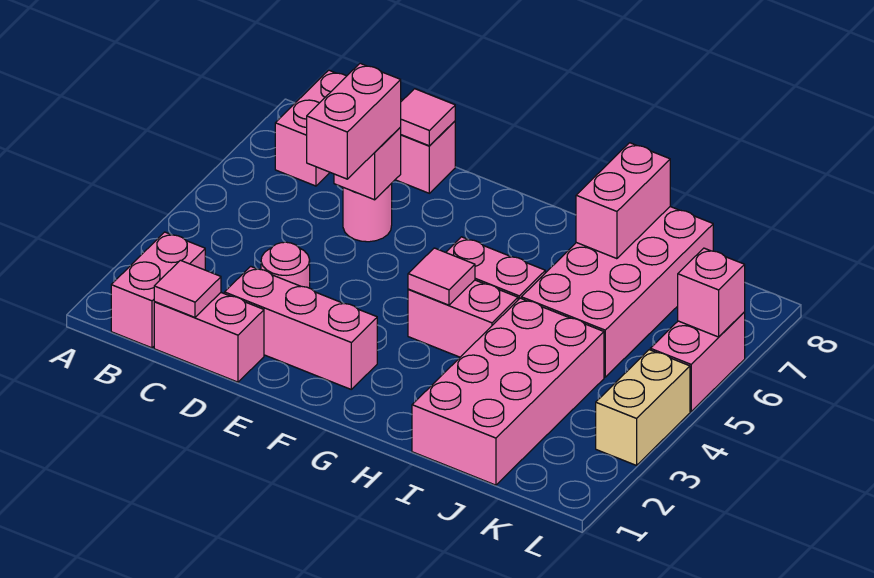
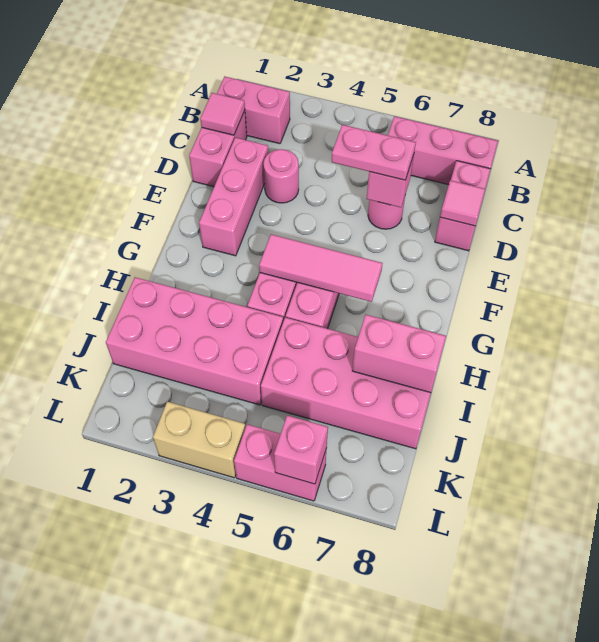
pink brick B7:B8 level 1 -> pink brick B6:B8 level 1
pink brick D5:D6 level 3 -> pink plate D5:D6 level 3
pink tile G4 level 2 -> pink tile G4:G6 level 2

